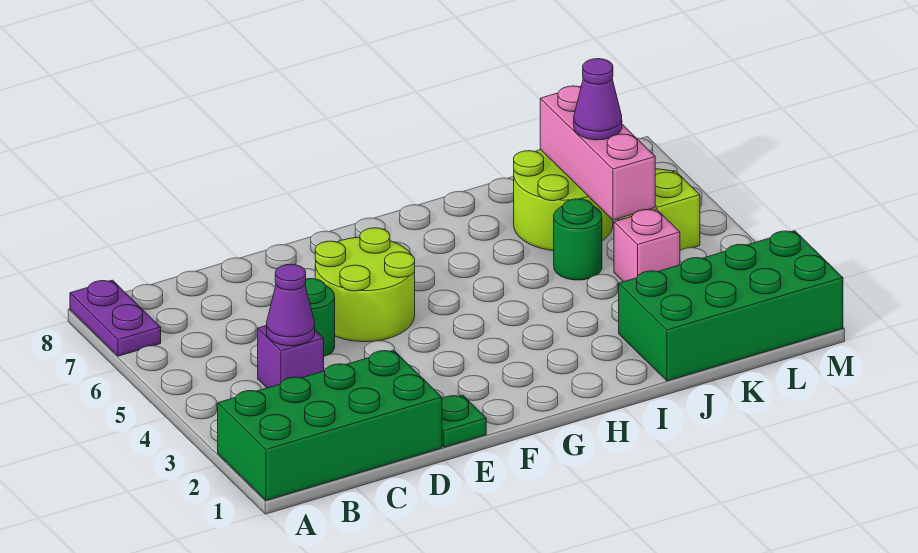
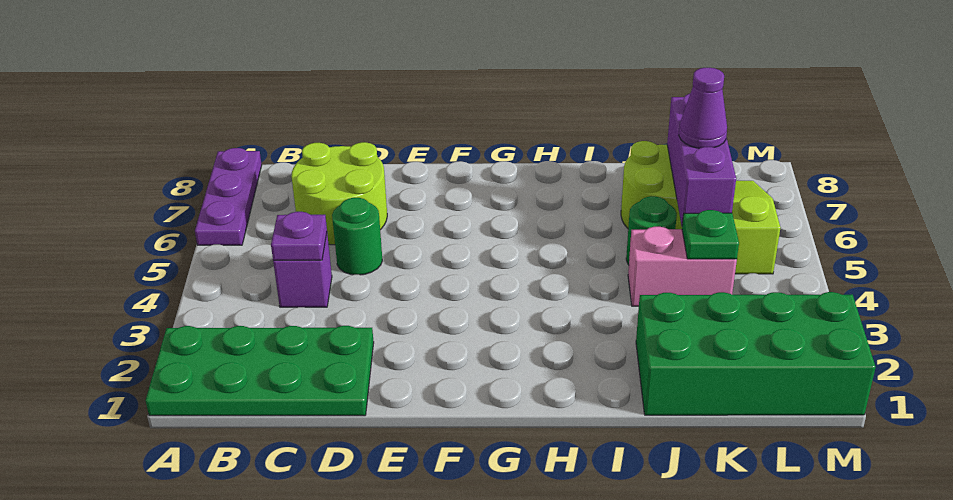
green brick A1:D2 level 1 -> green plate A1:D2 level 1
purple plate A7:A8 level 1 -> purple plate A6:A8 level 1
purple cone C4 level 2 -> purple plate C4 level 2
green plate E1 level 1 -> green plate K4 level 2
lime round brick E5:F6 level 1 -> lime round brick C6:D7 level 1
pink brick K4 level 1 -> pink brick J4:K4 level 1
pink brick K5:K7 level 2 -> purple brick K5:K7 level 2

